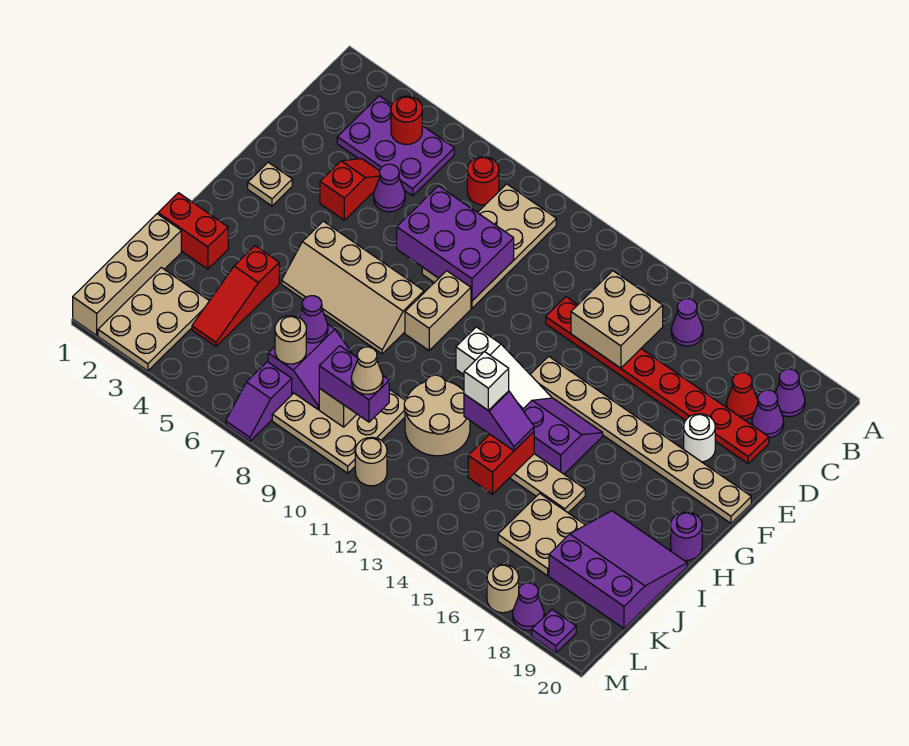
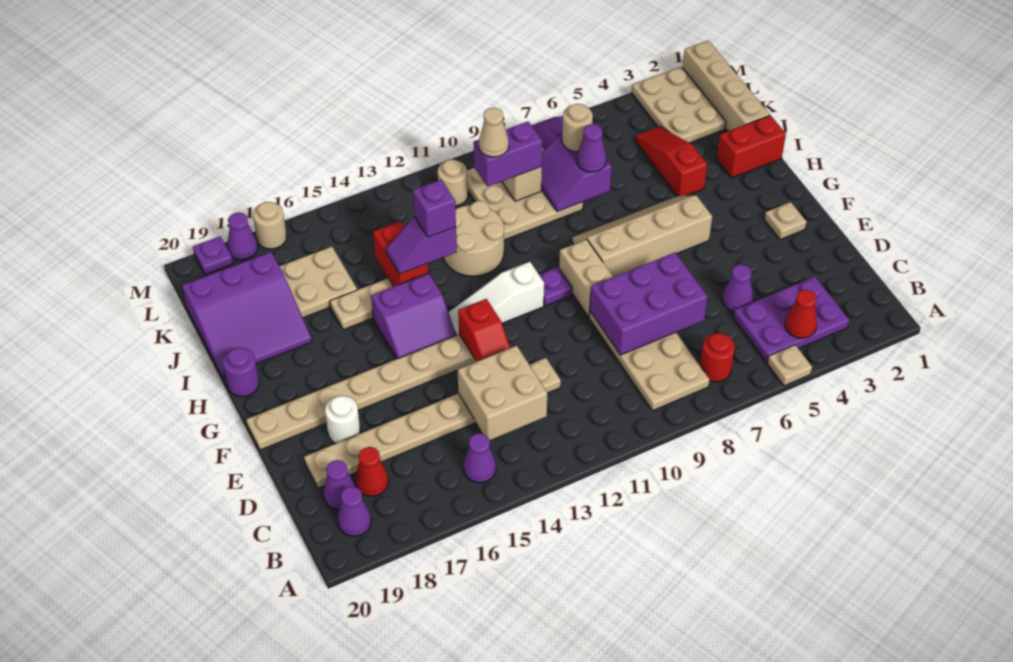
none -> tan plate A5 level 1
red round brick B4 level 2 -> red cone B4 level 2
red slope D4:E4 level 1 top E -> red slope E13:F13 level 2 top F
red plate D12:D19 level 1 -> tan plate D12:D19 level 1
none -> purple plate G10 level 1
white brick I13 level 4 -> purple brick I13 level 4

